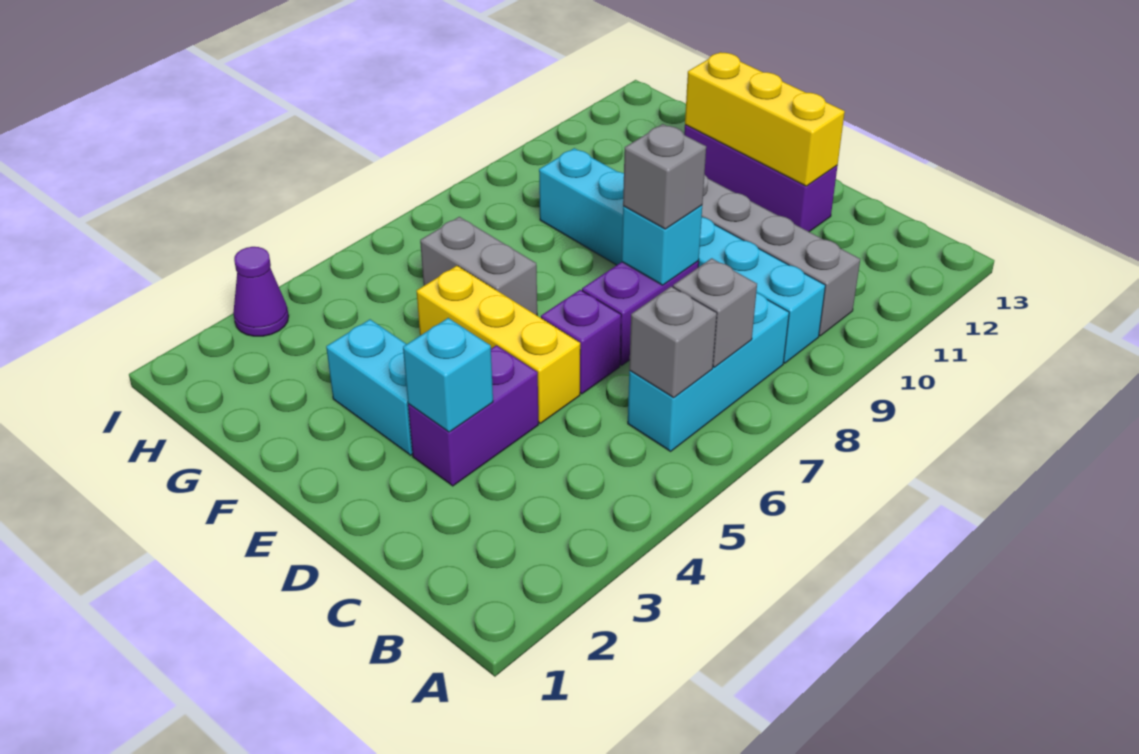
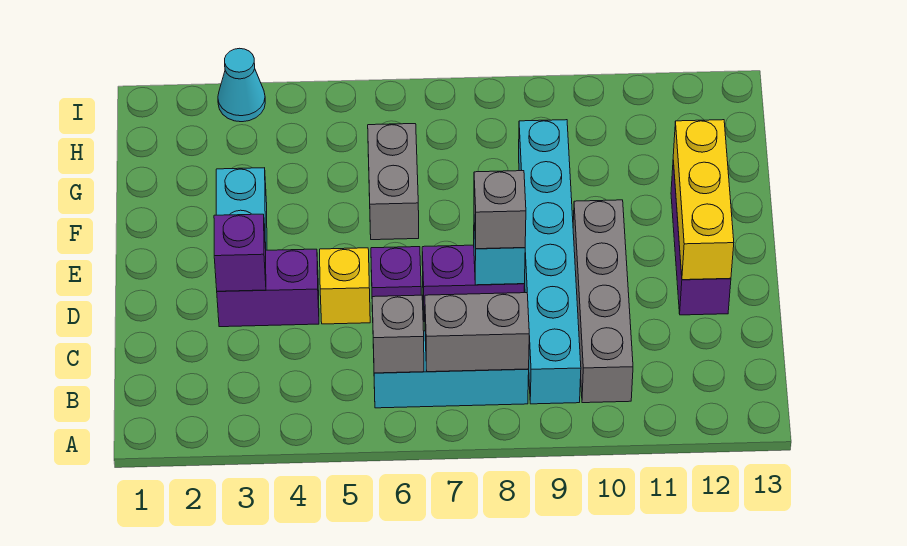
grey brick B7 level 2 -> grey brick B7:B8 level 2
cyan brick D3 level 2 -> purple brick D3 level 2
yellow brick D5:F5 level 1 -> yellow brick D5 level 1
purple cone I3 level 1 -> cyan cone I3 level 1

